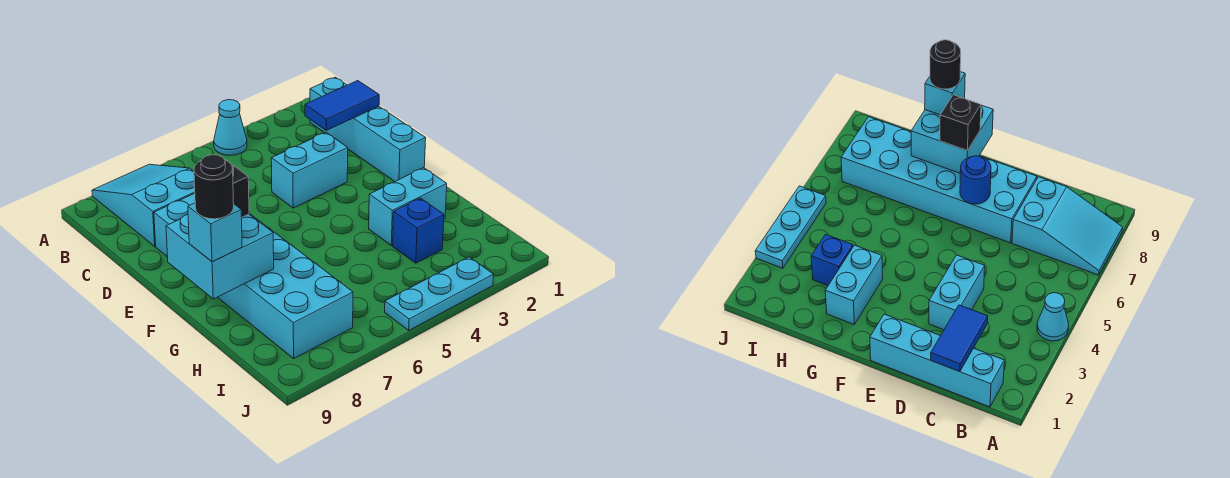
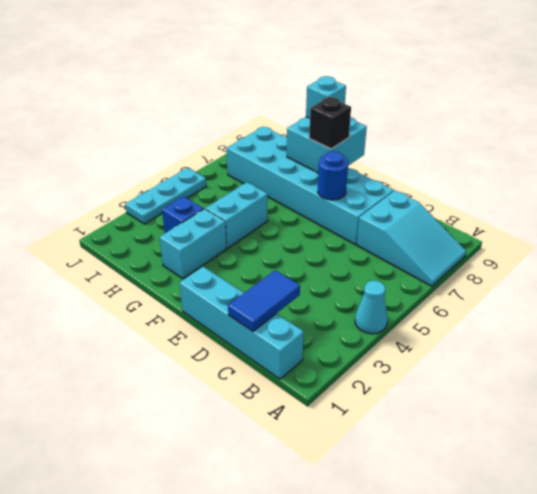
cyan brick D3:D4 level 1 -> cyan brick G4:G5 level 1
black round brick G9 level 4 -> none

